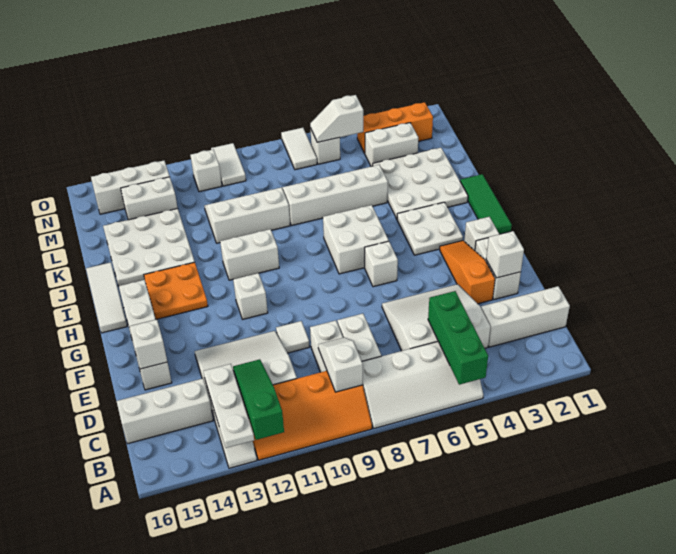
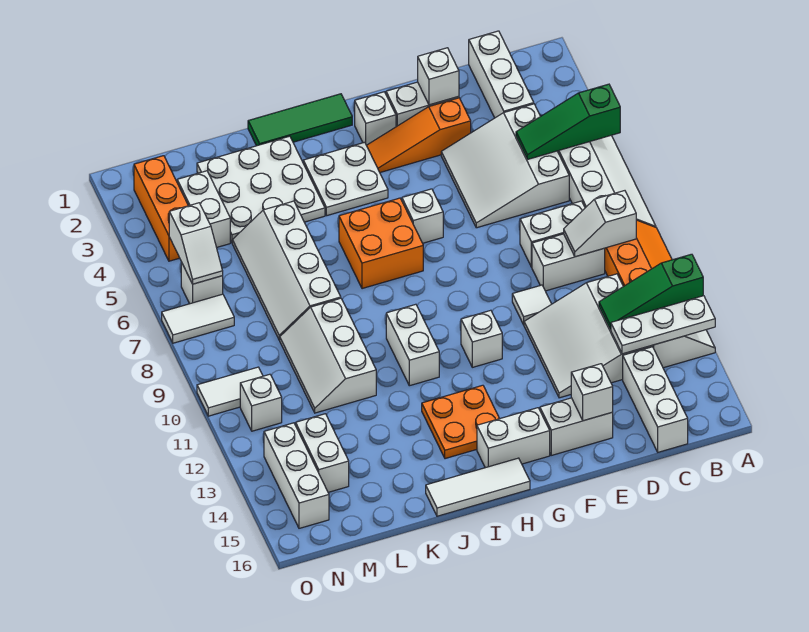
green brick A5:C5 level 2 -> green slope A5:C5 level 2 top A
white brick H6:I7 level 1 -> orange brick H6:I7 level 1
white plate J13:L15 level 1 -> none

